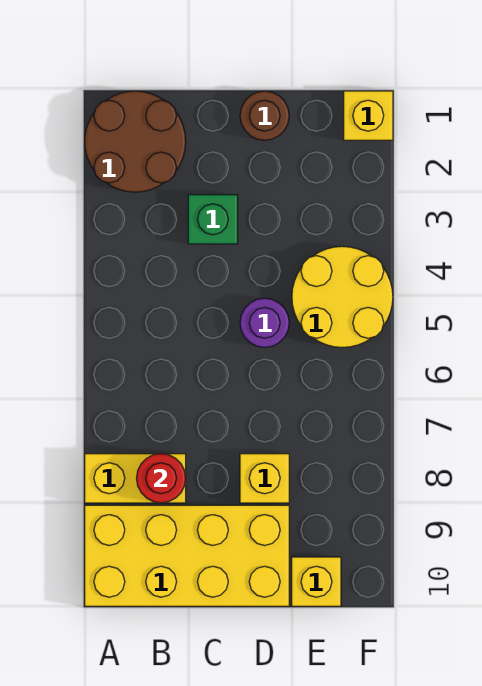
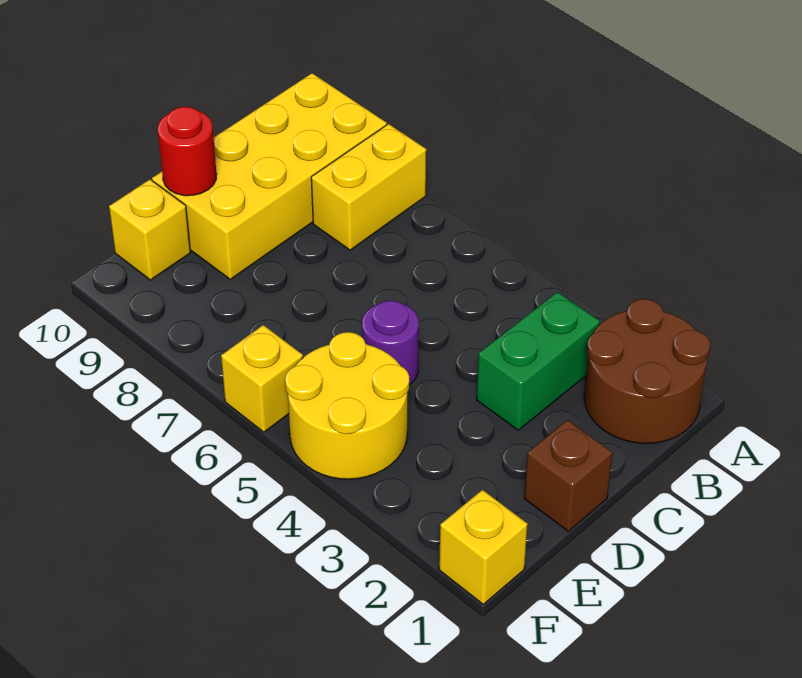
red round brick B8 level 2 -> red round brick D10 level 2
green brick C3 level 1 -> green brick B3:C3 level 1
brown round brick D1 level 1 -> brown brick D1 level 1
yellow brick D8 level 1 -> yellow brick F6 level 1

